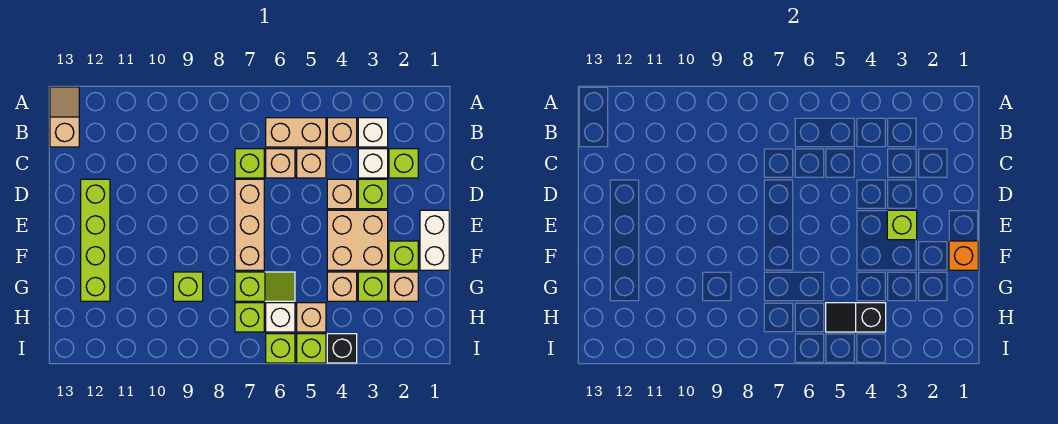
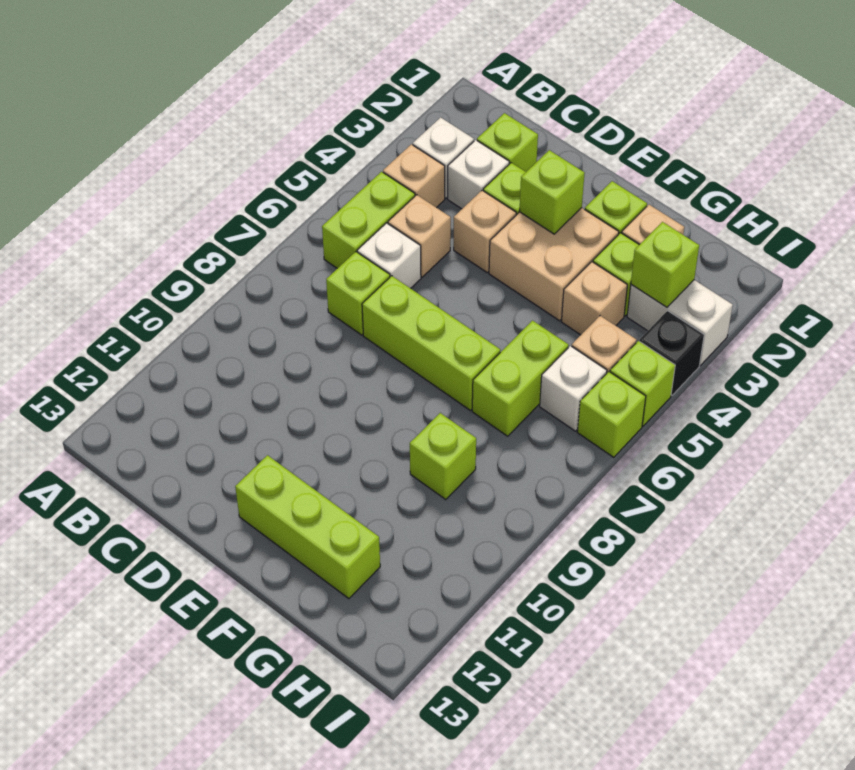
tan slope A13:B13 level 1 top B -> none
tan brick B5:B6 level 1 -> lime brick B5:B6 level 1
tan brick C6 level 1 -> white brick C6 level 1
tan brick D7:F7 level 1 -> lime brick D7:F7 level 1
lime brick D12:G12 level 1 -> lime brick E12:G12 level 1
white brick E1:F1 level 1 -> white brick H3:I3 level 1
orange brick F1 level 2 -> none
lime slope G6:G7 level 1 top 7 -> lime brick G6:G7 level 1
black slope H4:H5 level 2 top 4 -> none
lime brick H7 level 1 -> lime brick H3 level 2

